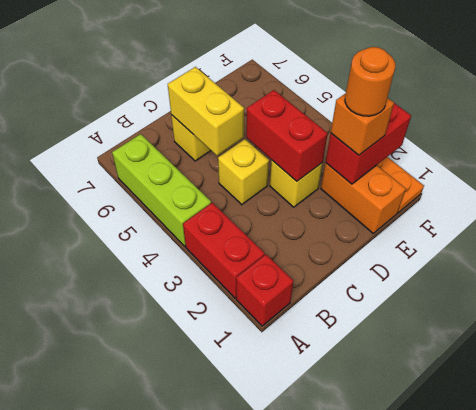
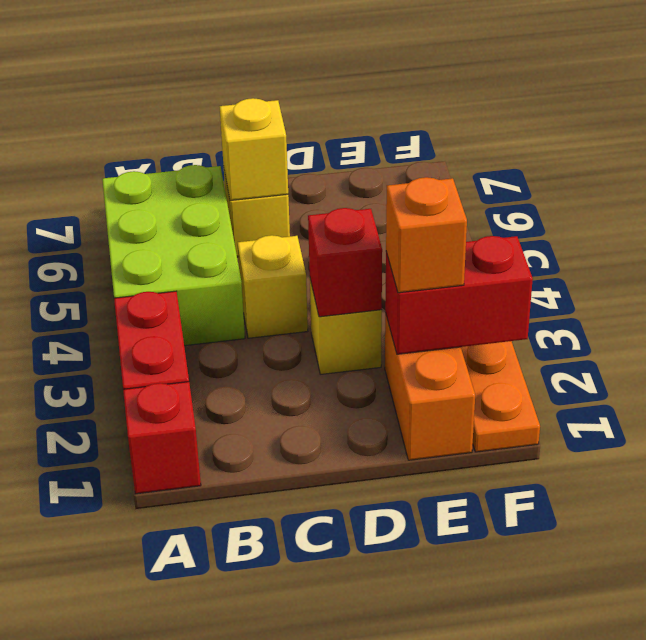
lime brick A4:A6 level 1 -> lime brick A4:B6 level 1
yellow brick C5:C6 level 2 -> yellow brick C6 level 2
red brick D3:D4 level 2 -> red brick D3 level 2
orange round brick E2 level 4 -> none

